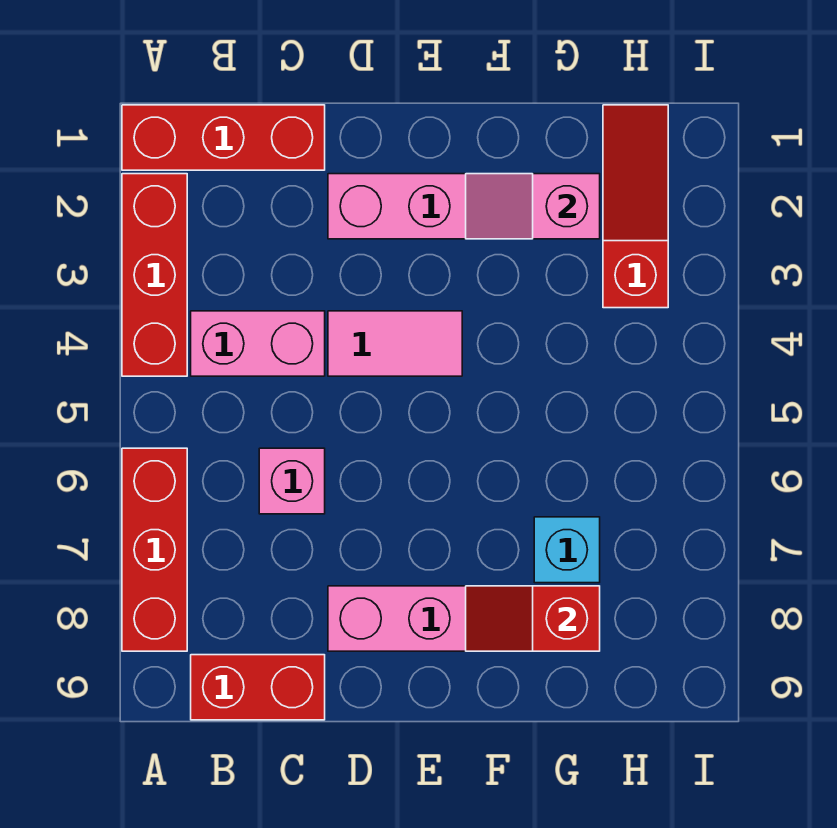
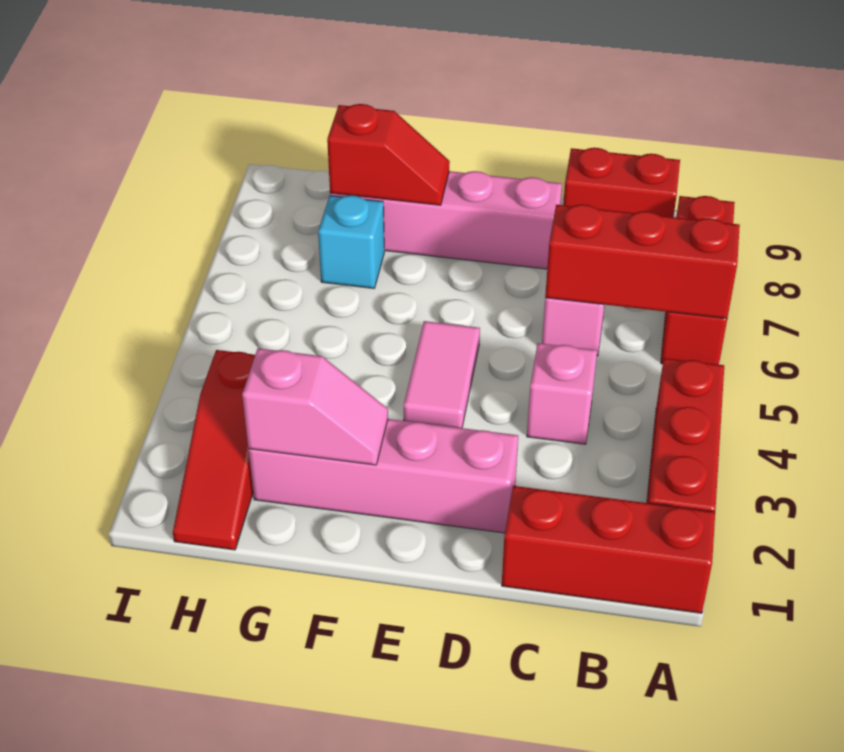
none -> red brick A6:C6 level 2
pink brick B4:C4 level 1 -> pink brick C4 level 1
pink tile D4:E4 level 1 -> pink tile E4:E5 level 1

